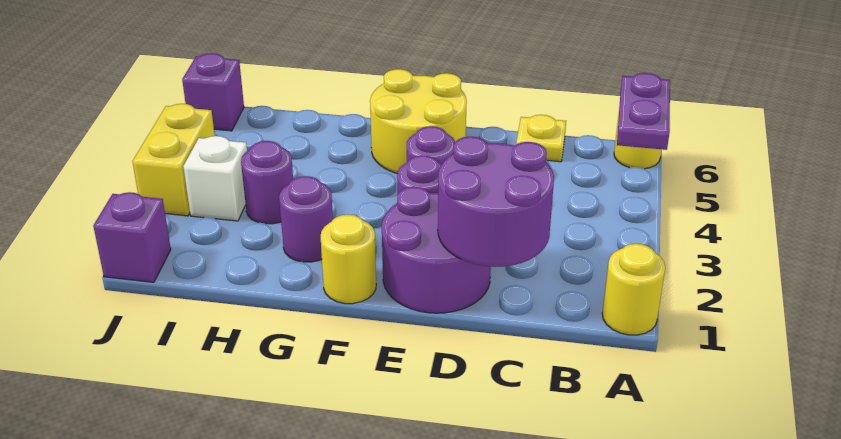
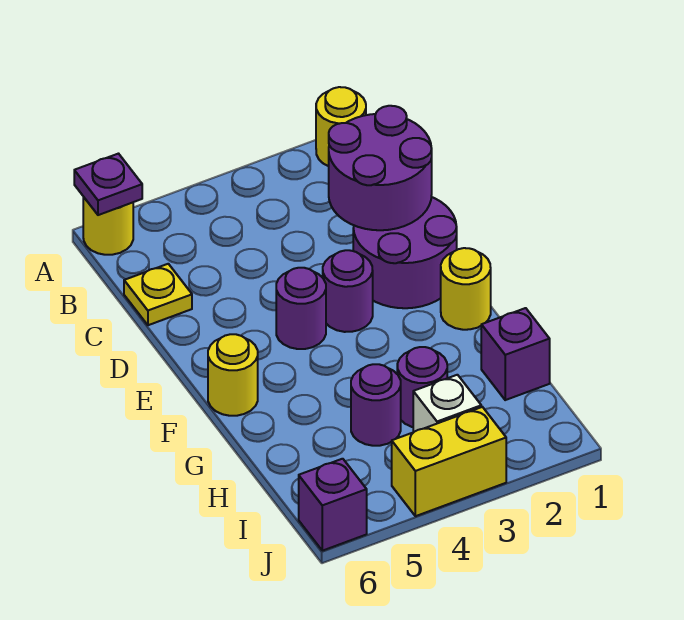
purple plate A5:A6 level 2 -> purple plate A6 level 2
yellow round brick E5:F6 level 1 -> yellow round brick F6 level 1
purple round brick G2 level 1 -> purple round brick H4 level 1
purple brick J1 level 1 -> purple brick H1 level 1

